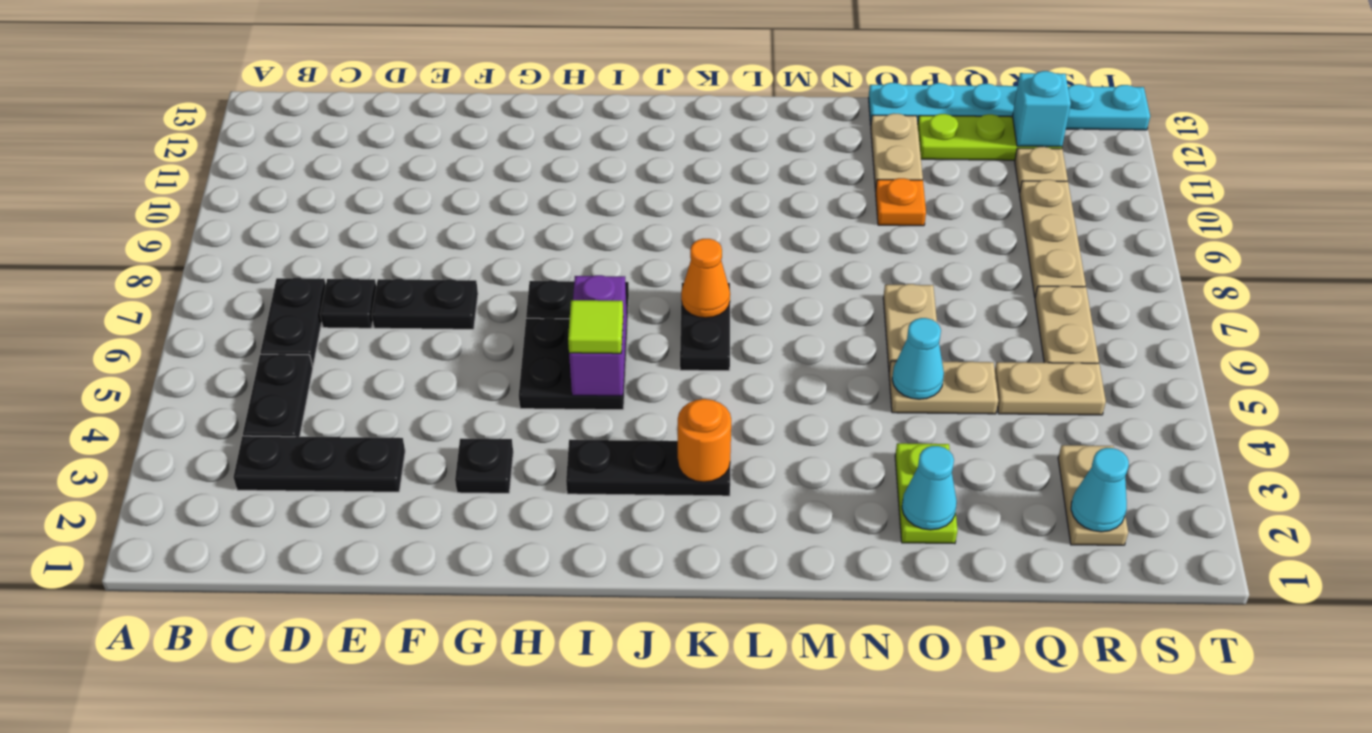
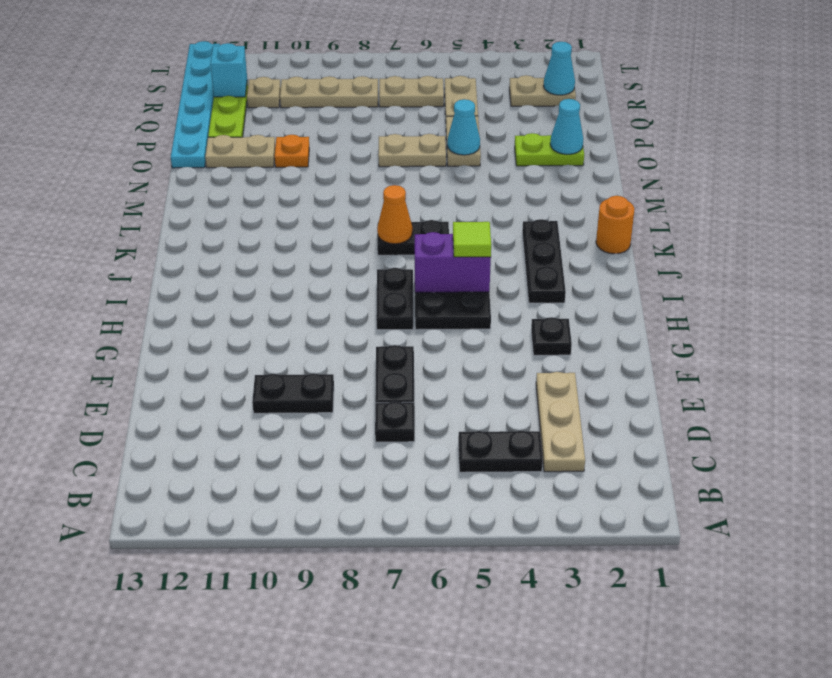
black plate C3:E3 level 1 -> tan plate C3:E3 level 1
black plate C6:C7 level 1 -> black plate E9:E10 level 1
orange round brick K3 level 2 -> orange round brick K1 level 1

